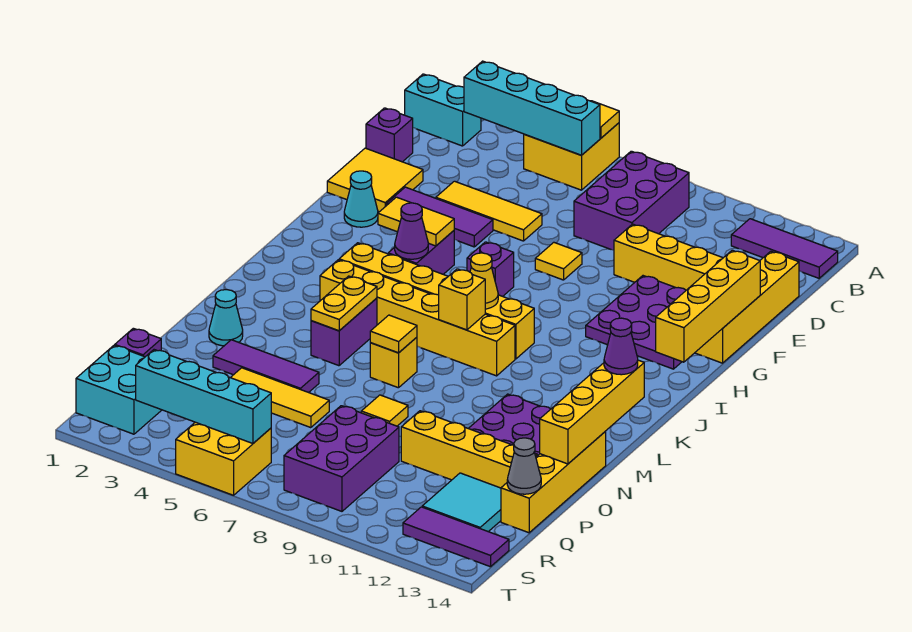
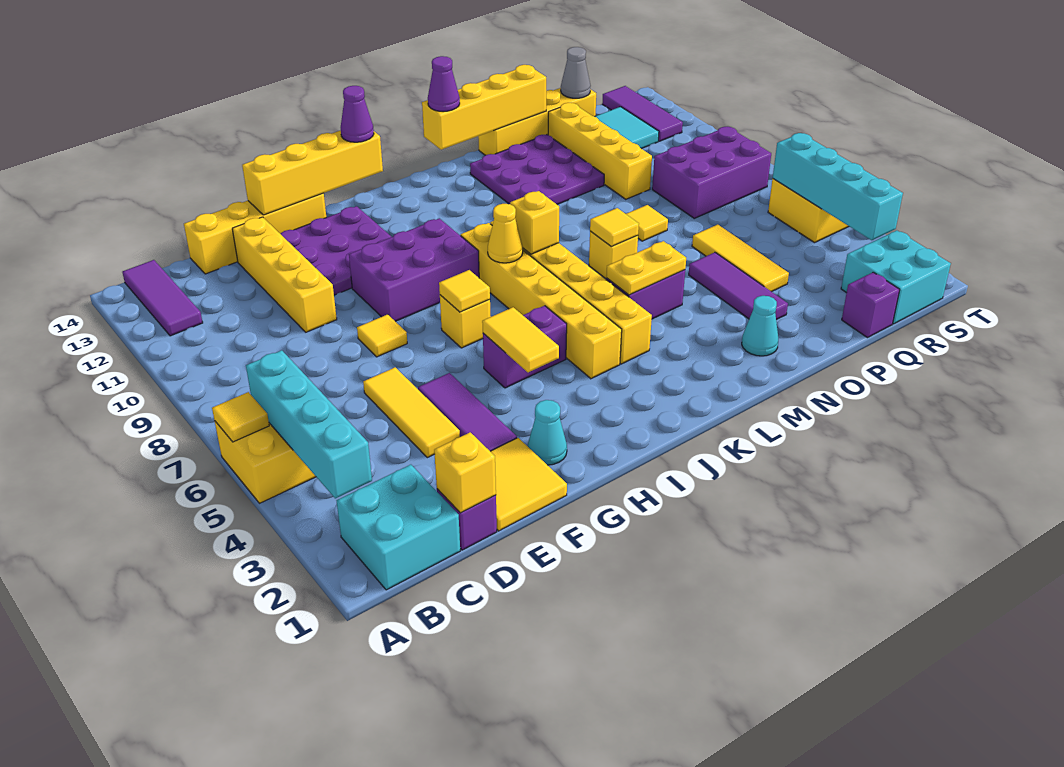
cyan brick B1:B2 level 1 -> cyan brick B1:C2 level 1
purple brick B8:D9 level 1 -> purple brick G9:I10 level 1
none -> yellow brick D1 level 2
purple brick H7 level 1 -> yellow brick H7 level 1
none -> yellow tile H7 level 2
purple cone I5 level 2 -> purple cone I14 level 3

